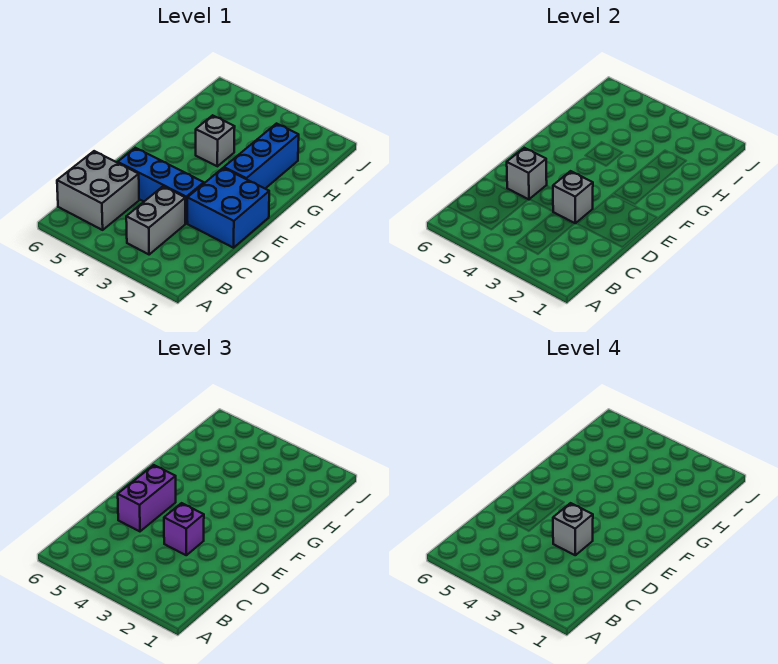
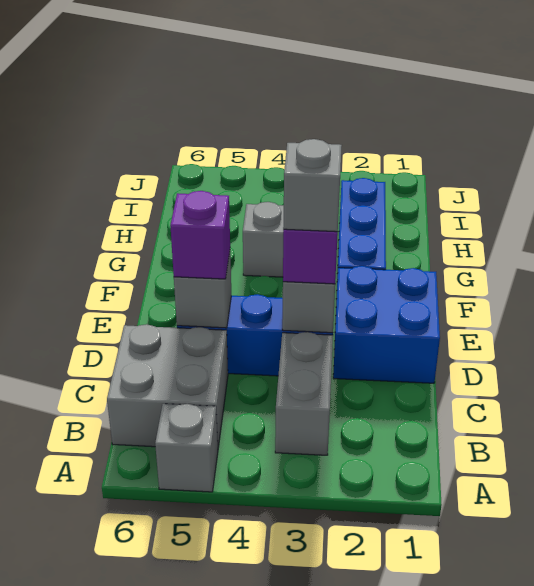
none -> grey brick A5 level 1
purple brick D5:E5 level 3 -> purple brick D5 level 3

